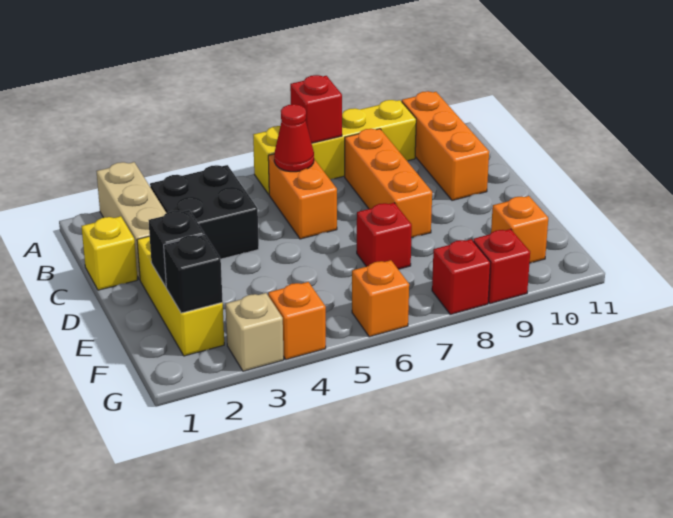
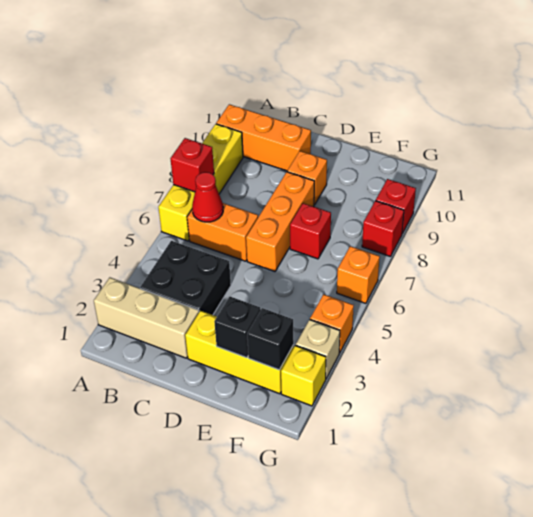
orange brick B8:D8 level 1 -> orange brick D6:D8 level 1
yellow brick C1 level 1 -> yellow brick G2 level 1
orange brick F10 level 1 -> orange brick D9 level 1

